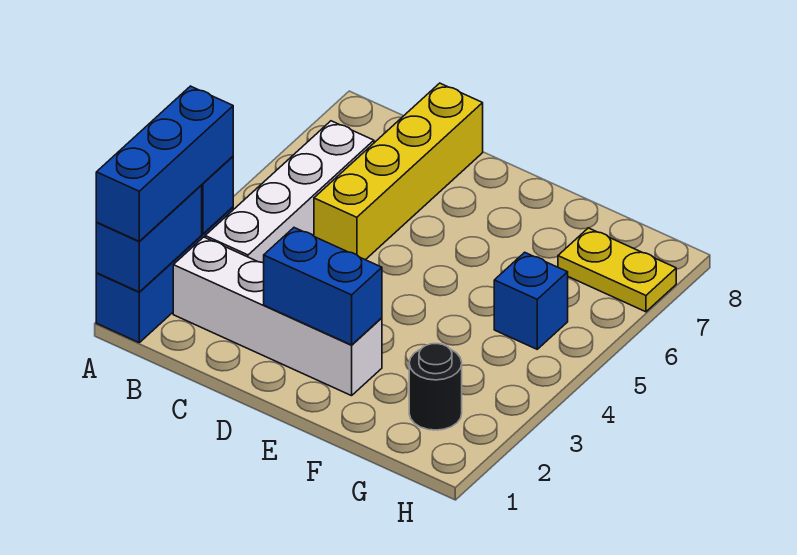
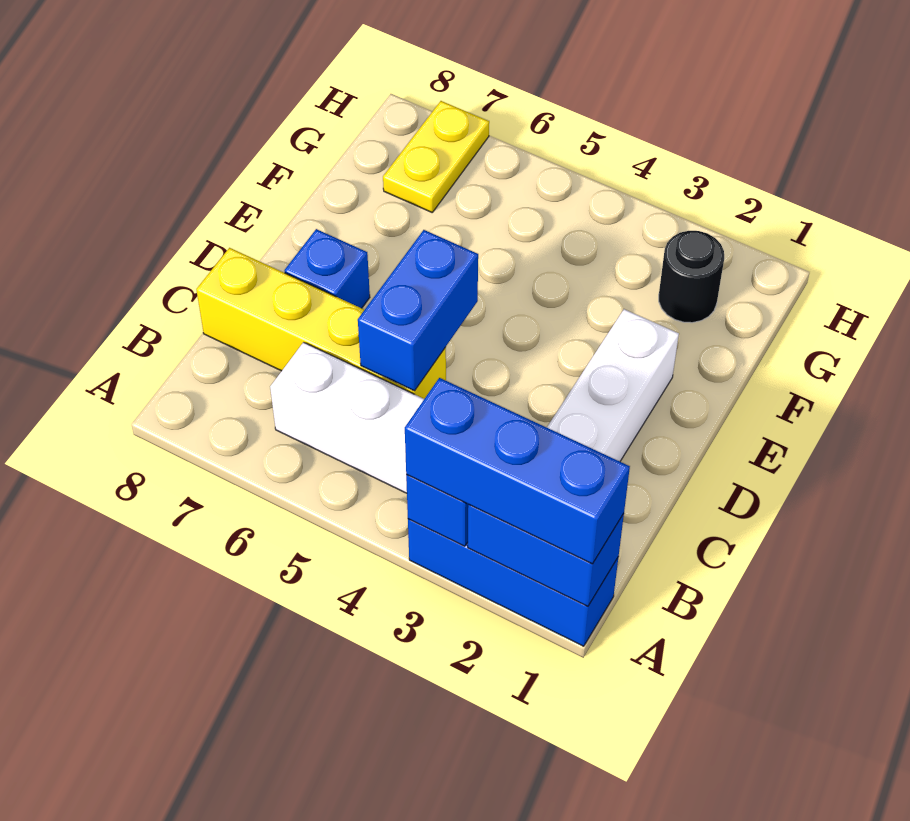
blue brick D2:E2 level 2 -> blue brick C5:D5 level 2
blue brick G5 level 1 -> blue brick D7 level 1

